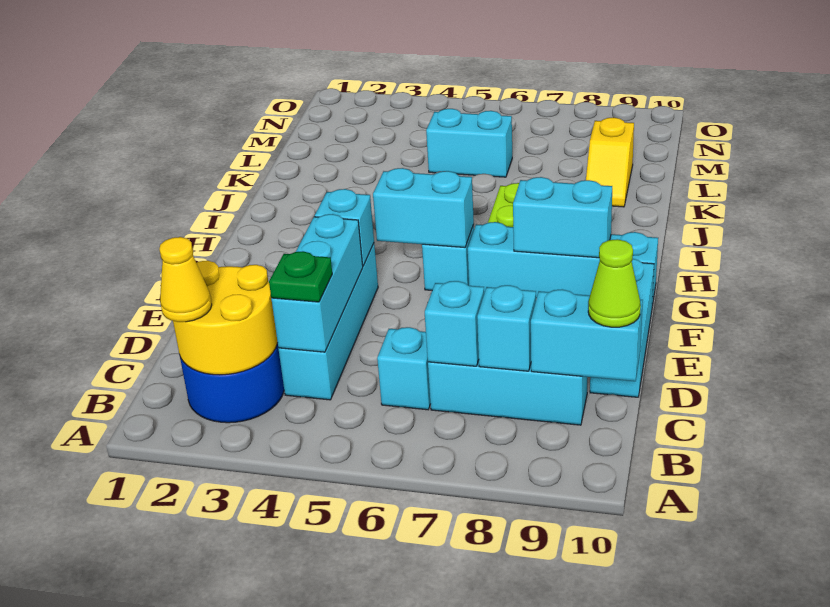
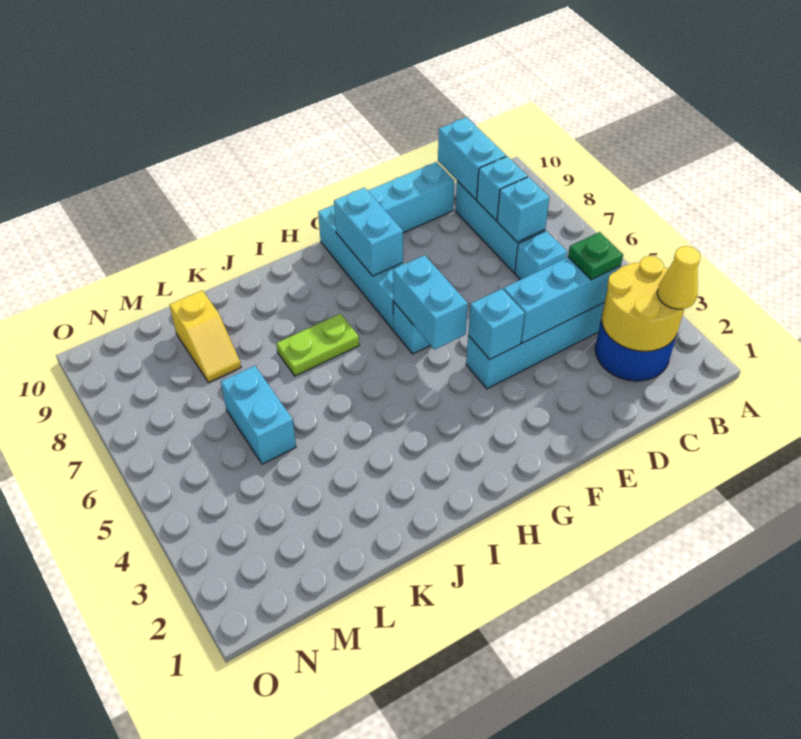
lime cone C10 level 3 -> none
yellow slope K9:L9 level 1 top L -> yellow slope L8:L9 level 1 top 9

